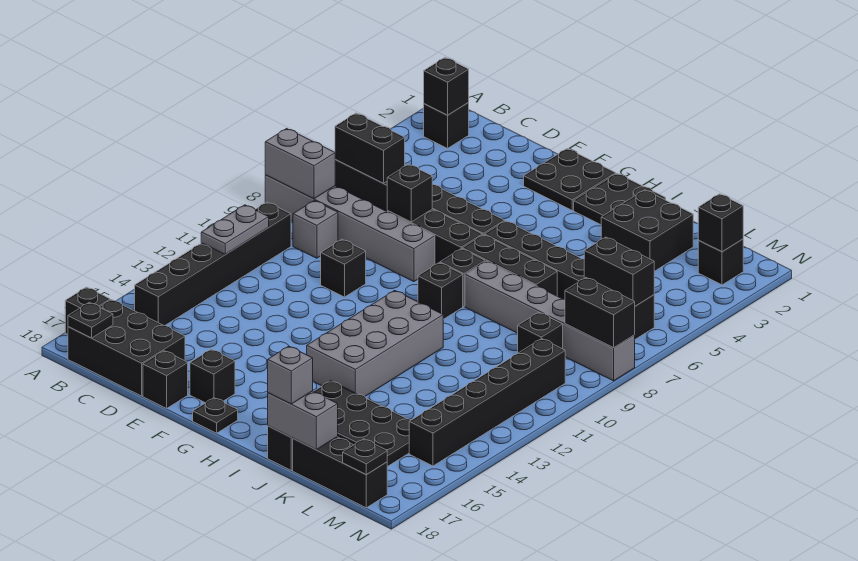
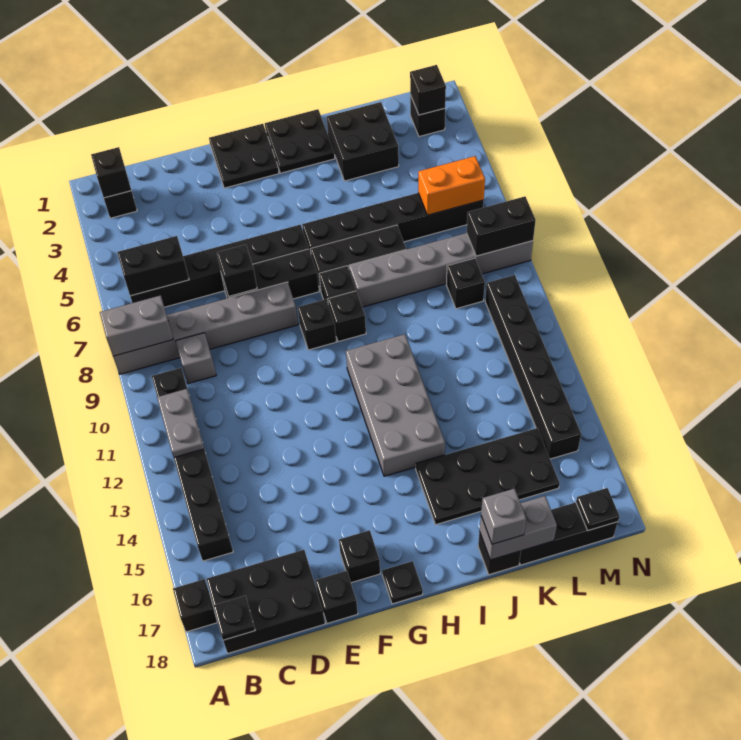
black brick E10 level 1 -> black brick G9 level 1
black brick L6:M6 level 2 -> orange brick L6:M6 level 2

